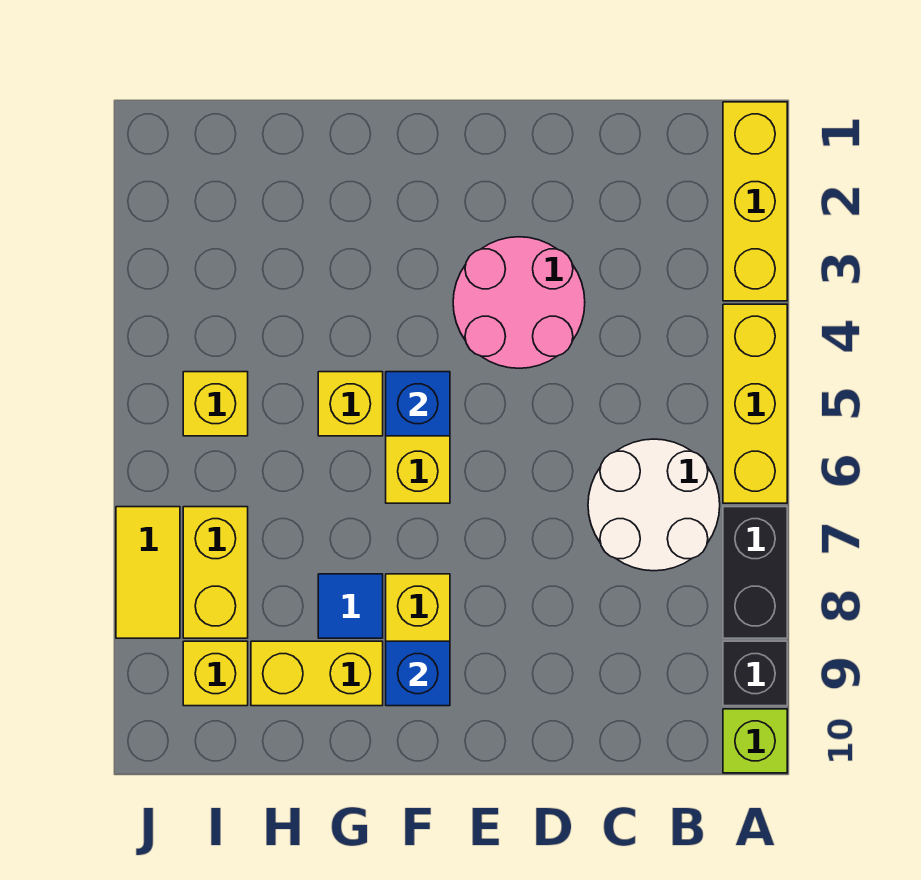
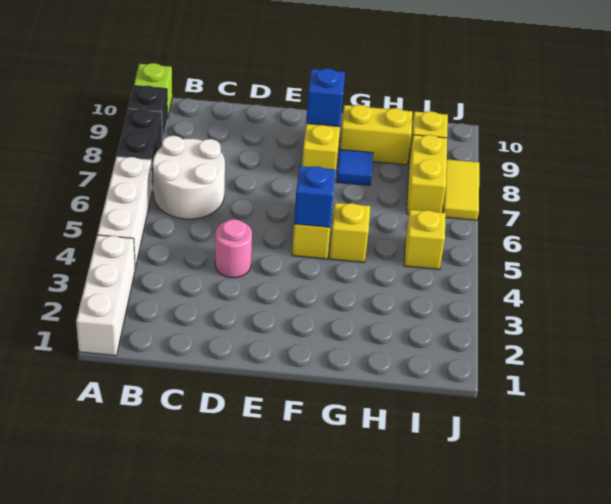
yellow brick A1:A3 level 1 -> white brick A1:A3 level 1
yellow brick A4:A6 level 1 -> white brick A4:A6 level 1
pink round brick D3:E4 level 1 -> pink round brick D4 level 1

